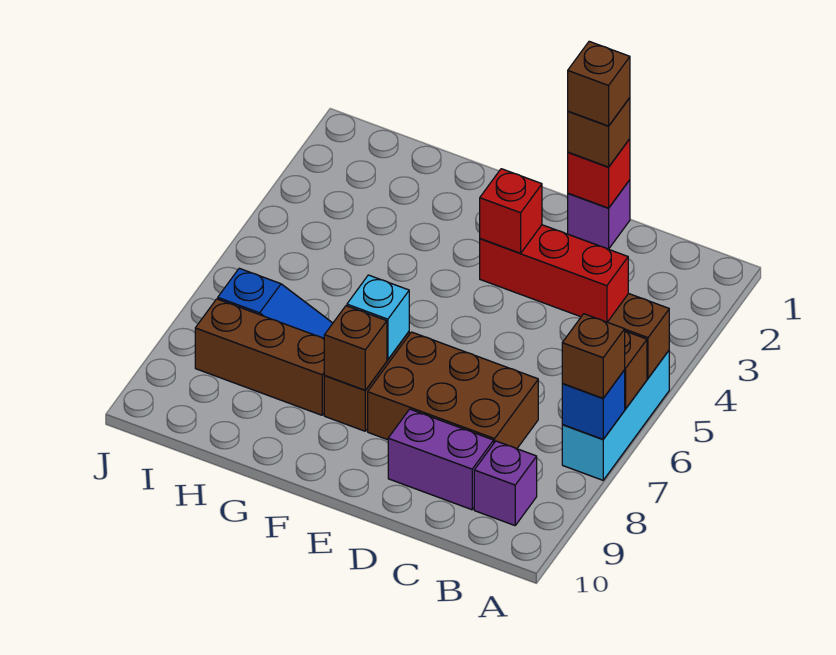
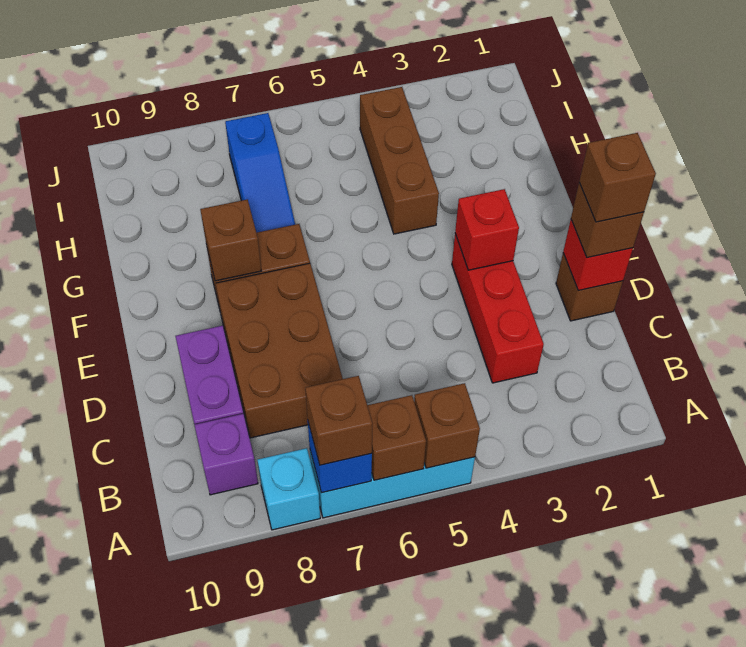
purple brick D1 level 1 -> brown brick D1 level 1
cyan brick F7 level 2 -> cyan brick A8 level 1
brown brick G8:I8 level 1 -> brown brick G4:I4 level 1

